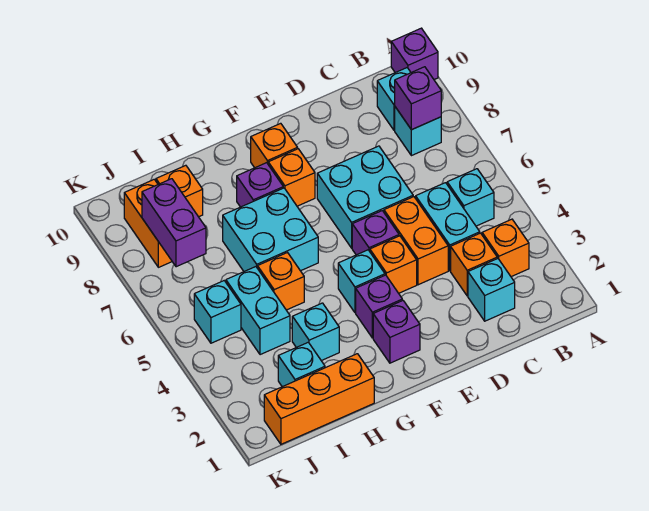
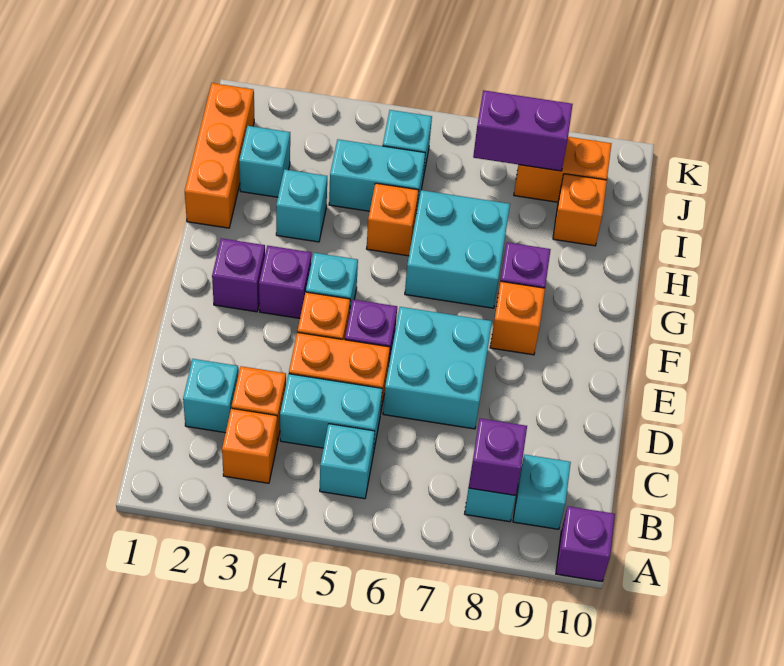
orange brick F9 level 1 -> none

